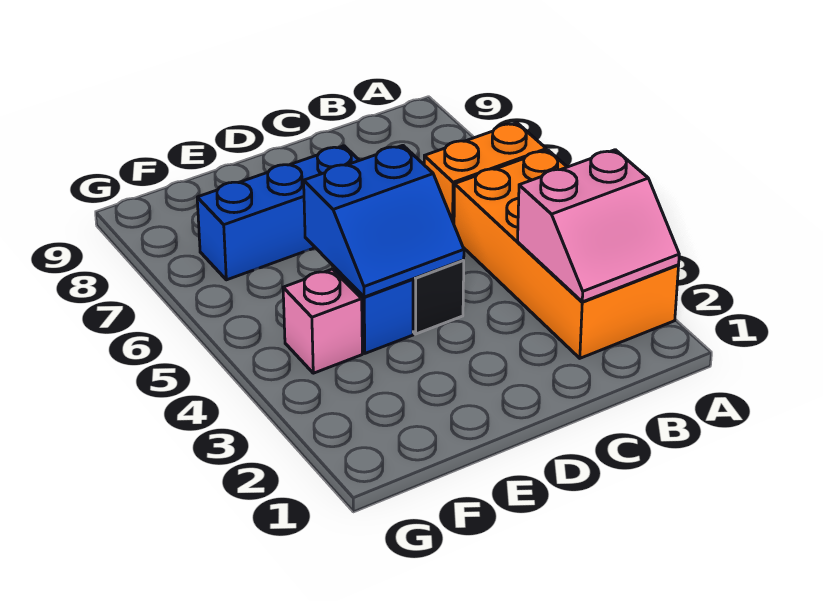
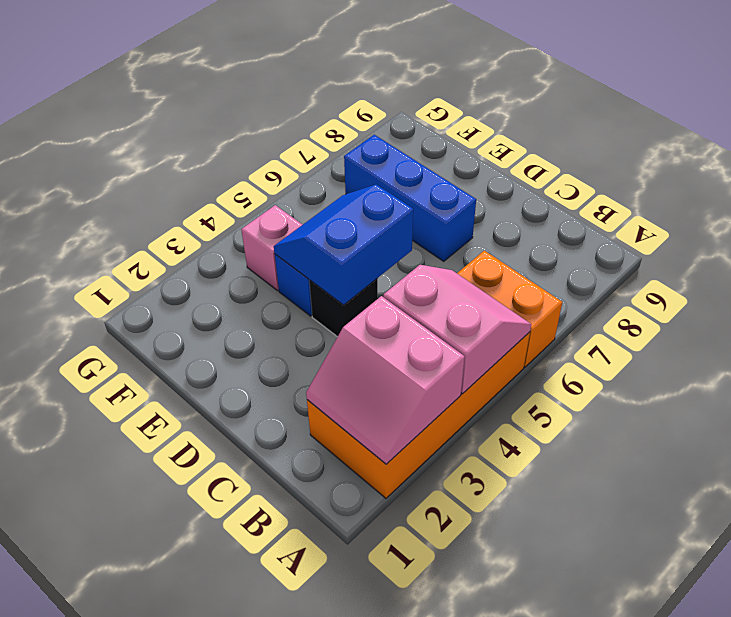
none -> pink slope A4:B5 level 2 top 4
blue slope D4:E5 level 2 top 5 -> blue slope D4:E5 level 2 top D

